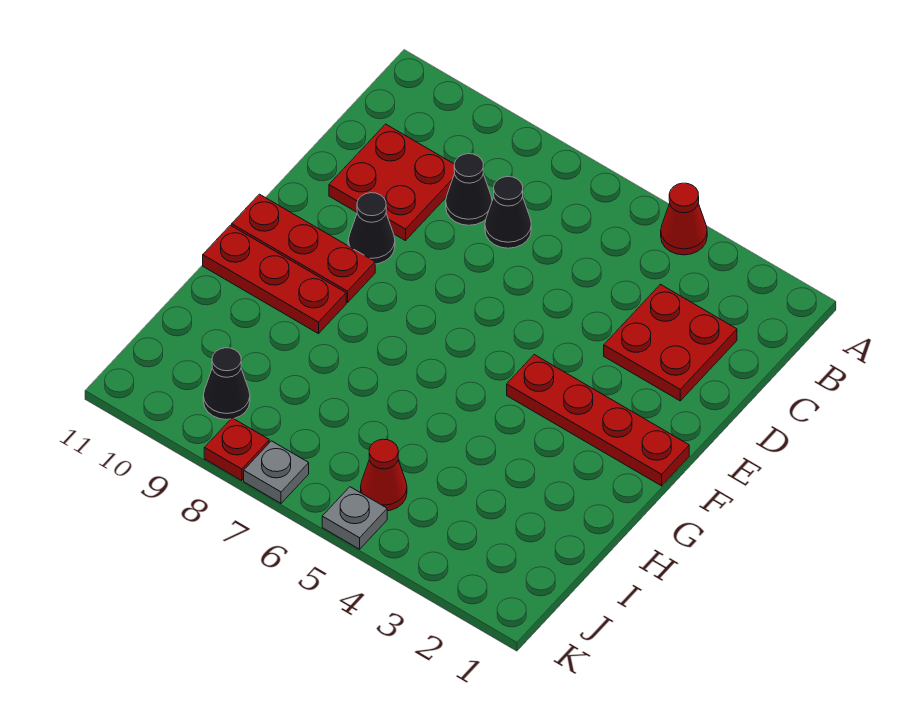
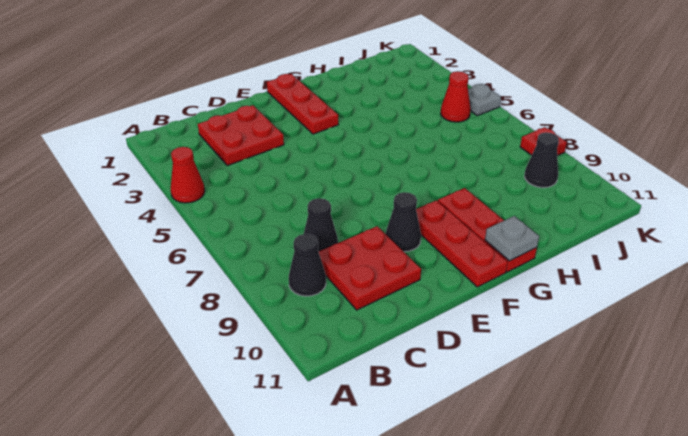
black cone C7 level 1 -> black cone B9 level 1
red plate F1:F4 level 1 -> red plate F1:F3 level 1
grey plate K7 level 1 -> grey plate G11 level 2

